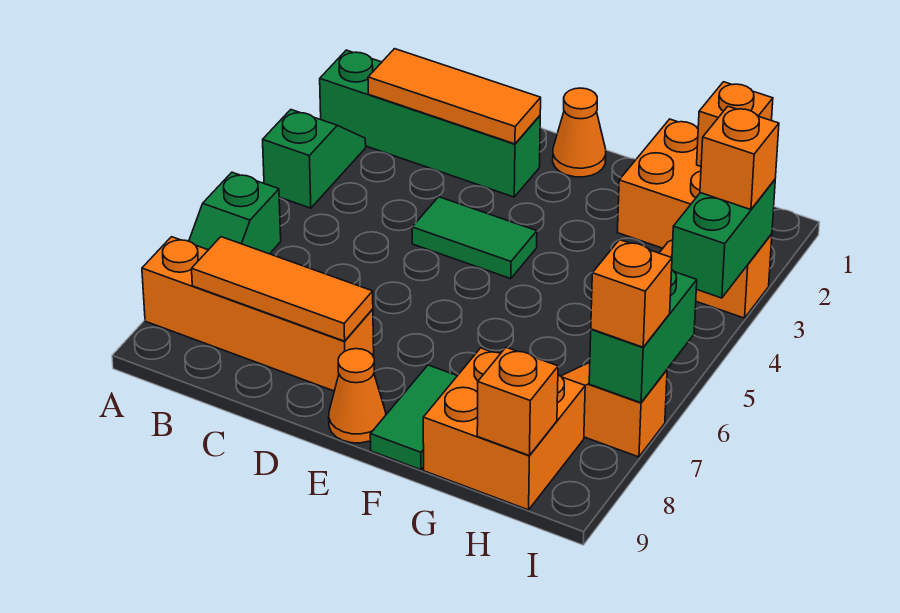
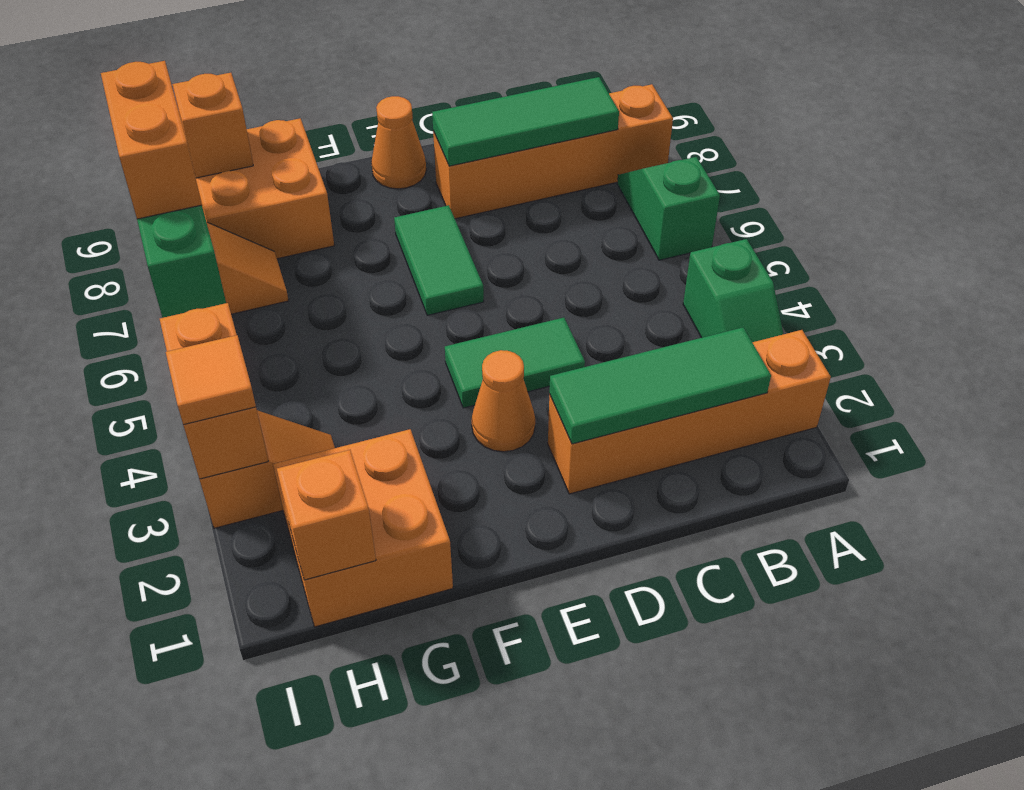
green brick A2:D2 level 1 -> orange brick A2:D2 level 1
orange tile B2:D2 level 2 -> green tile B2:D2 level 2
orange tile B8:D8 level 2 -> green tile B8:D8 level 2
orange cone E1 level 1 -> orange cone E3 level 1
green tile F8:F9 level 1 -> green tile E6:E7 level 1
green brick I3:I4 level 2 -> orange brick I3:I4 level 2
orange brick I3 level 3 -> orange tile I3 level 3
orange brick I7 level 3 -> orange brick I7:I8 level 3

